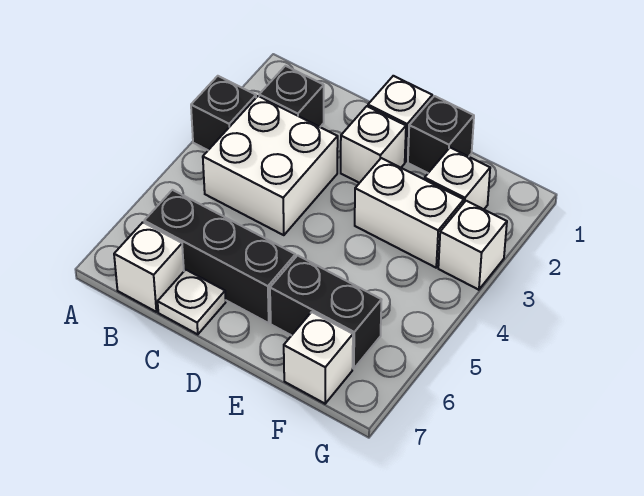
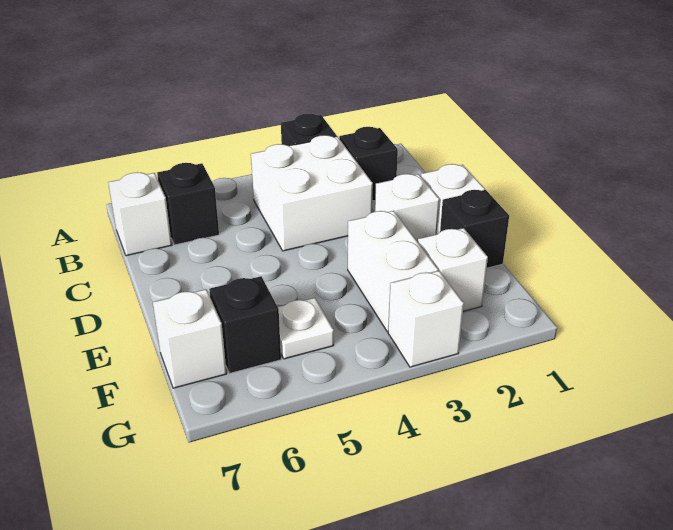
black brick B6:D6 level 1 -> black brick B6 level 1
white plate C7 level 1 -> white plate F5 level 1
black brick E6:F6 level 1 -> black brick F6 level 1

